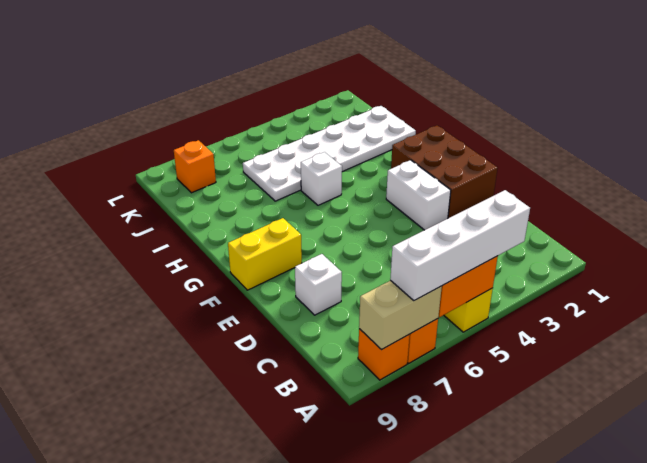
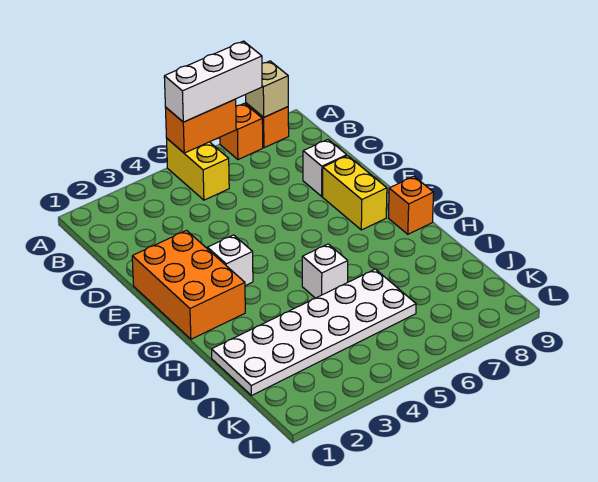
white brick A4:A7 level 3 -> white brick A5:A7 level 3
tan brick A7:A8 level 2 -> tan brick A8 level 2
brown brick E1:G2 level 1 -> orange brick E1:G2 level 1
white brick E3:F3 level 1 -> white brick F3 level 1
yellow brick F8:F9 level 1 -> yellow brick E8:F8 level 1
orange brick K8 level 1 -> orange brick G9 level 1

